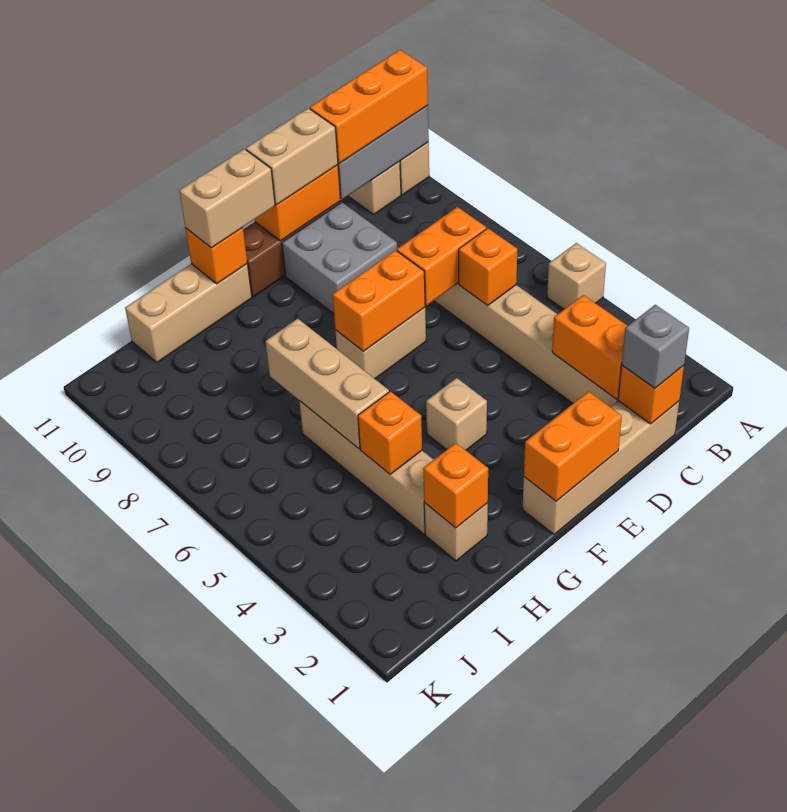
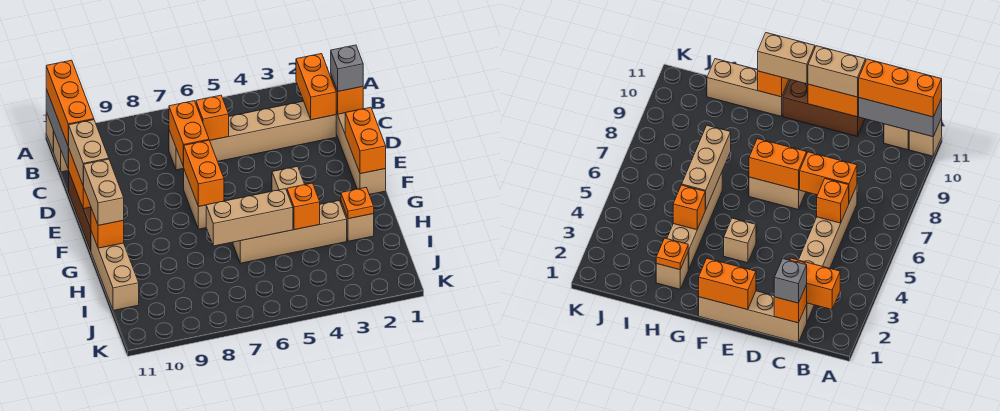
tan brick A5 level 1 -> none
orange brick C2:C3 level 2 -> orange brick B2:C2 level 2
grey brick D9:E10 level 1 -> none
orange brick H2 level 2 -> orange plate H2 level 2

